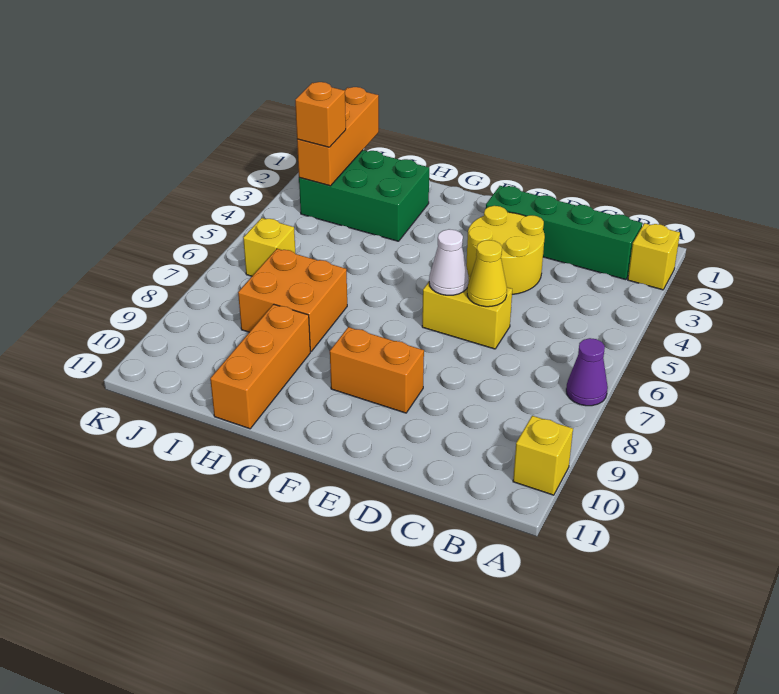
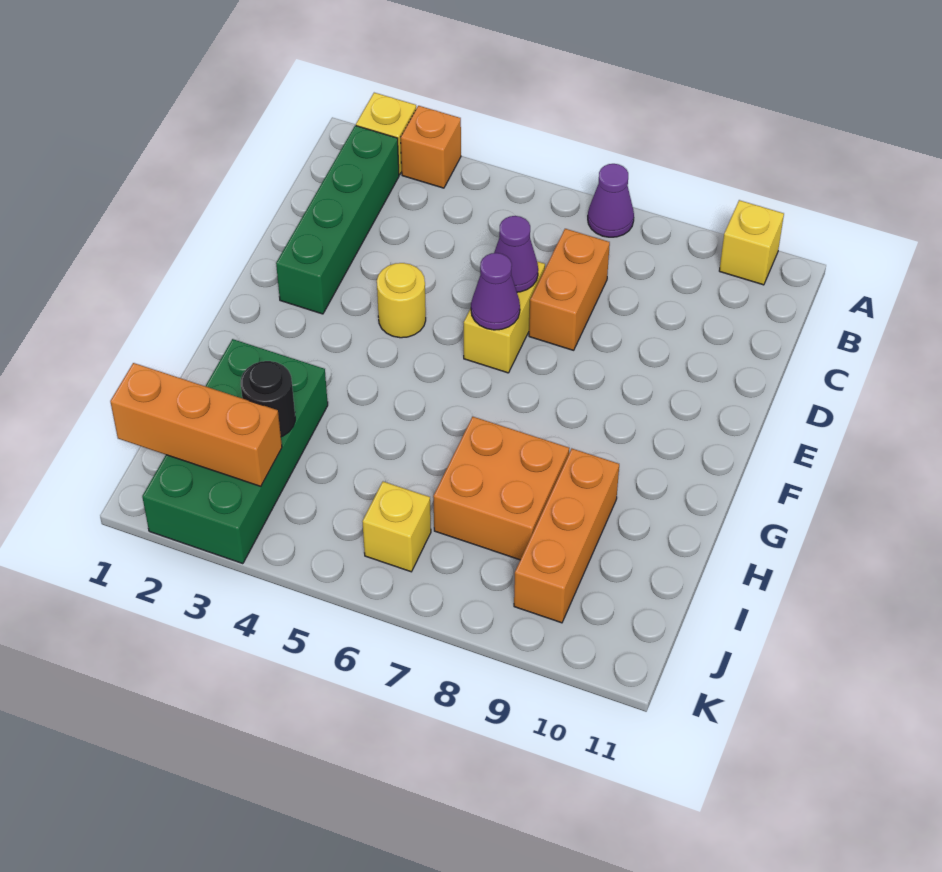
yellow round brick D3:E4 level 1 -> yellow round brick E4 level 1
yellow cone D6 level 2 -> purple cone D6 level 2
white cone E6 level 2 -> purple cone E6 level 2
orange brick E9:F9 level 1 -> orange brick C7:D7 level 1
green brick H2:J3 level 1 -> green brick H2:K3 level 1
orange brick H9:H11 level 1 -> orange brick H9:J9 level 1
none -> black round brick I3 level 2
orange brick J3 level 3 -> orange brick A3 level 1

